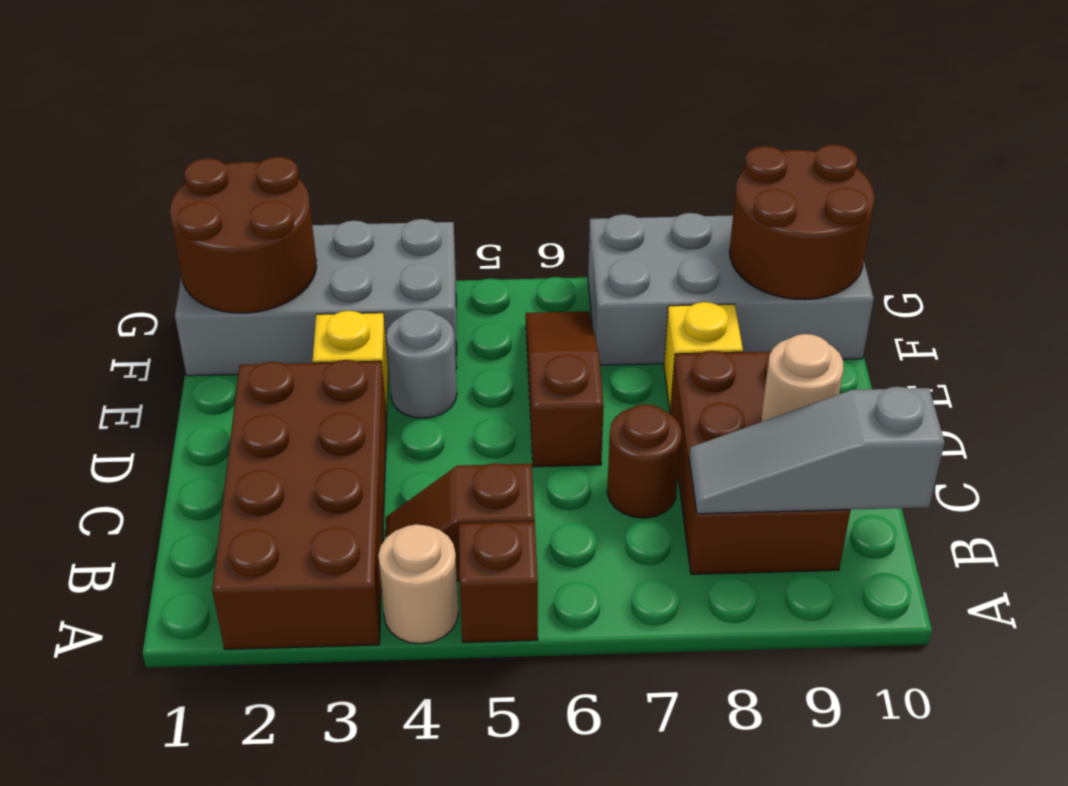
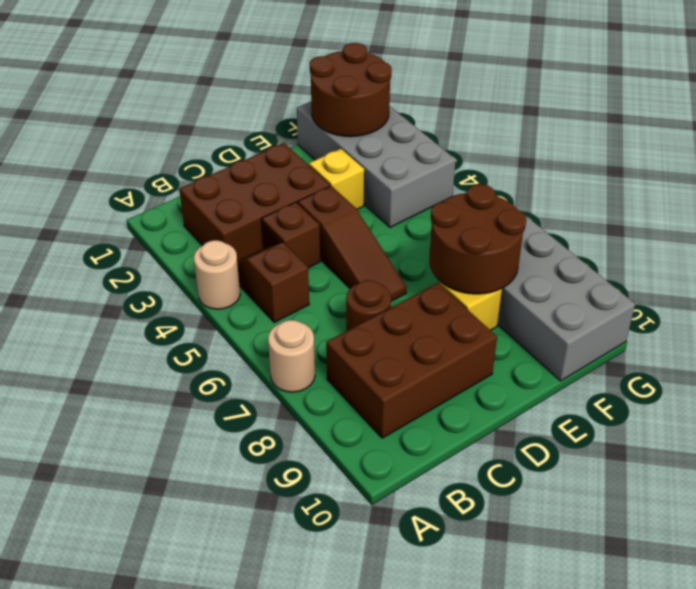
brown brick A2:D3 level 1 -> brown brick B2:D3 level 1
brown brick A5 level 1 -> brown brick C4 level 1
grey slope B8:B10 level 2 top 10 -> none
tan round brick C9 level 2 -> tan round brick A7 level 1
brown slope D6:F6 level 1 top D -> brown slope D4:D6 level 1 top 4
grey round brick E4 level 1 -> none
brown round brick F9:G10 level 2 -> brown round brick E7:F8 level 2

